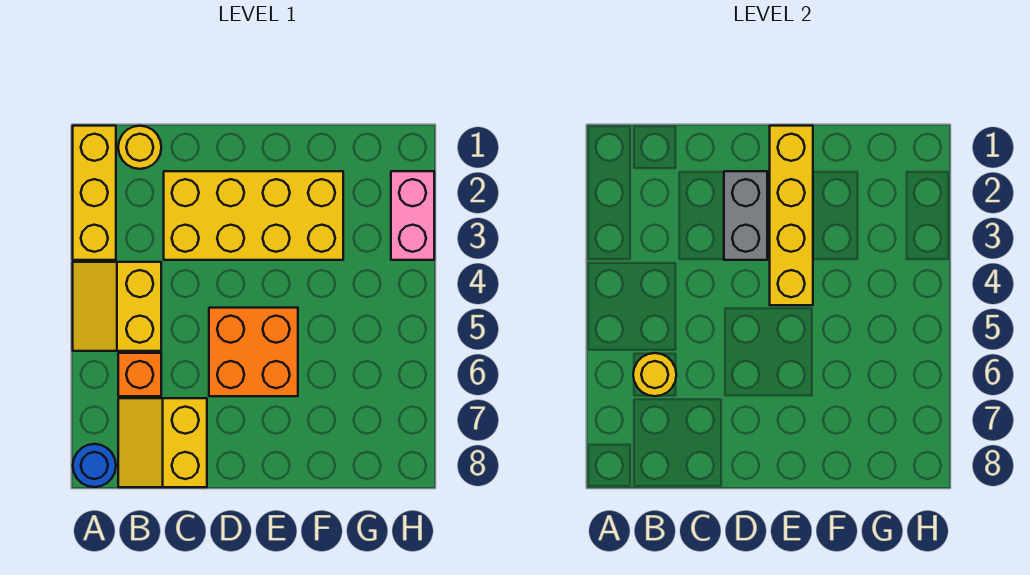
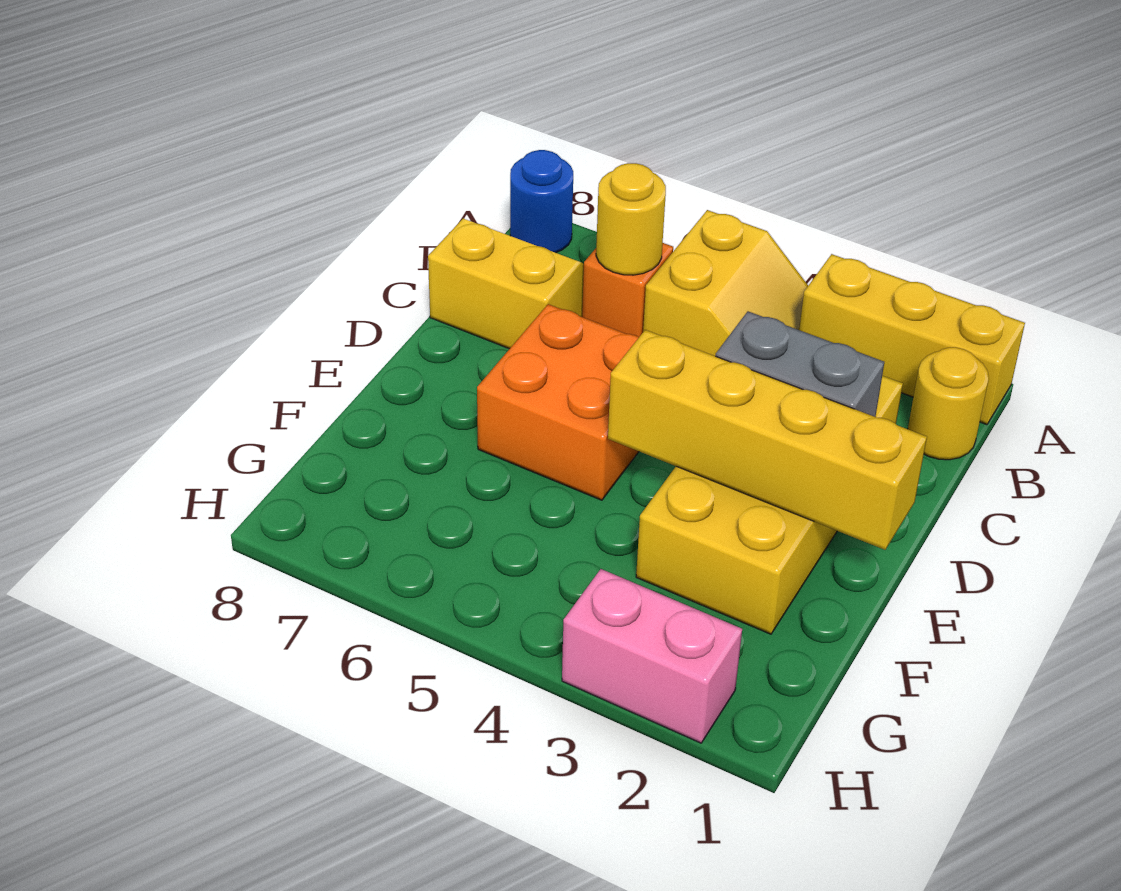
yellow slope A4:B5 level 1 top B -> yellow slope A4:B5 level 1 top 5

